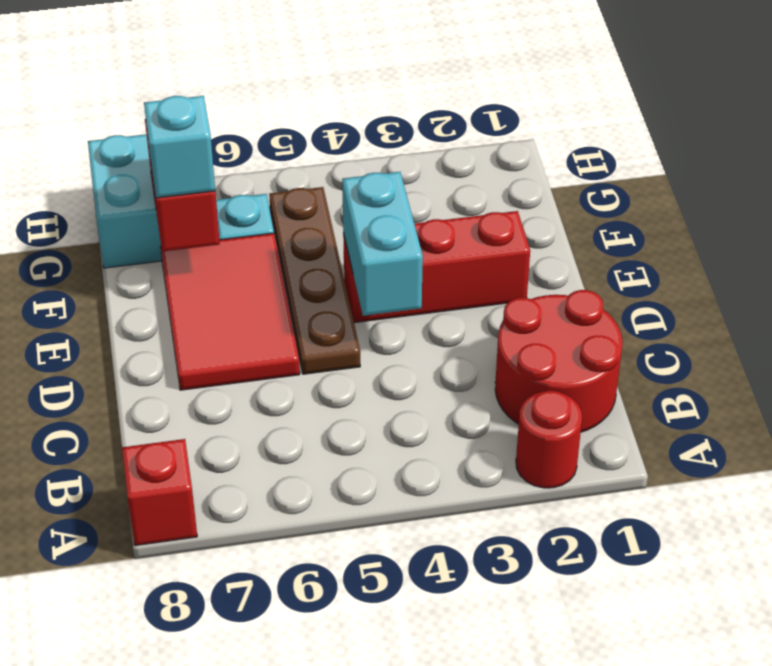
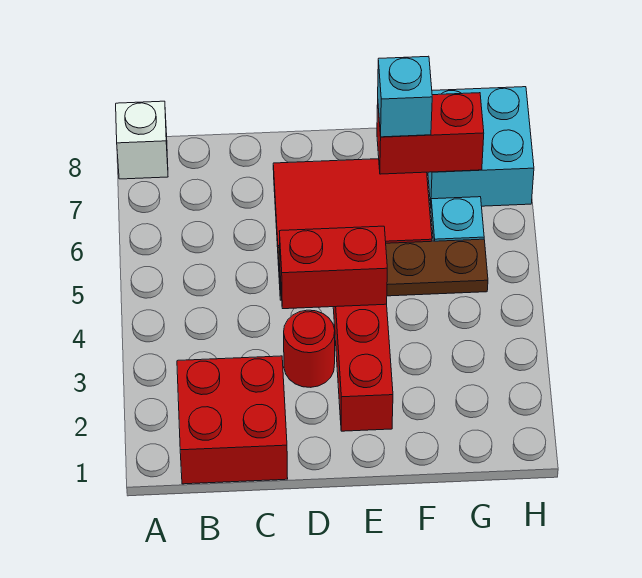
red round brick A2 level 1 -> red round brick D3 level 1
red brick A8 level 1 -> white brick A8 level 1
red round brick B1:C2 level 1 -> red brick B1:C2 level 1
cyan brick D4:E4 level 2 -> red brick D4:E4 level 2

